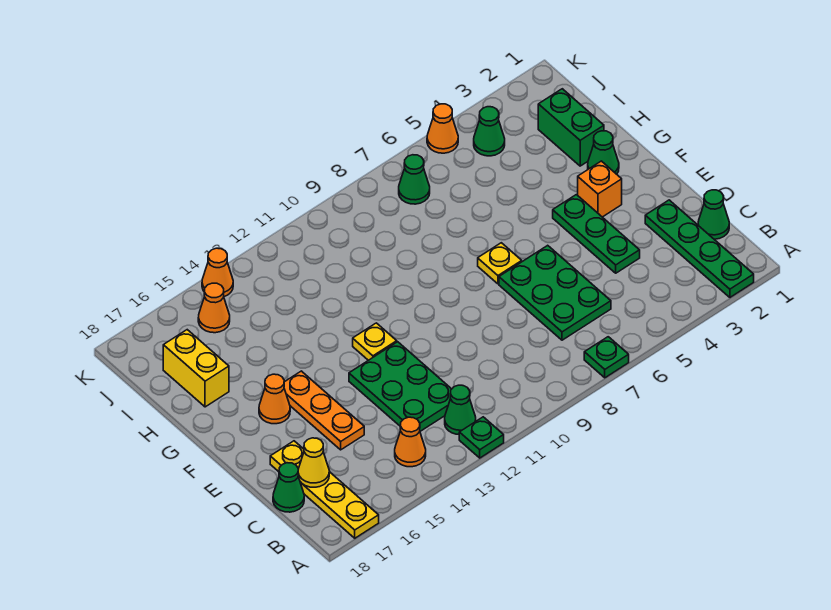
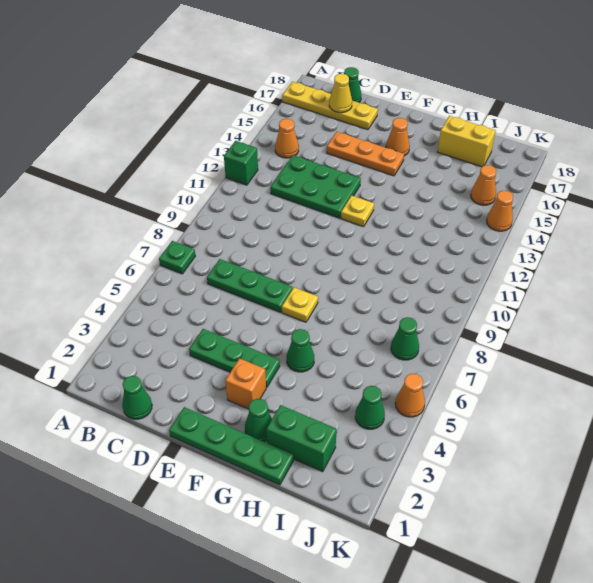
green plate A2:D2 level 1 -> green plate E1:H1 level 1
green plate A12 level 1 -> green brick A12 level 1
green cone B12 level 1 -> green cone G5 level 1
green plate C6:E7 level 1 -> green plate C7:E7 level 1

